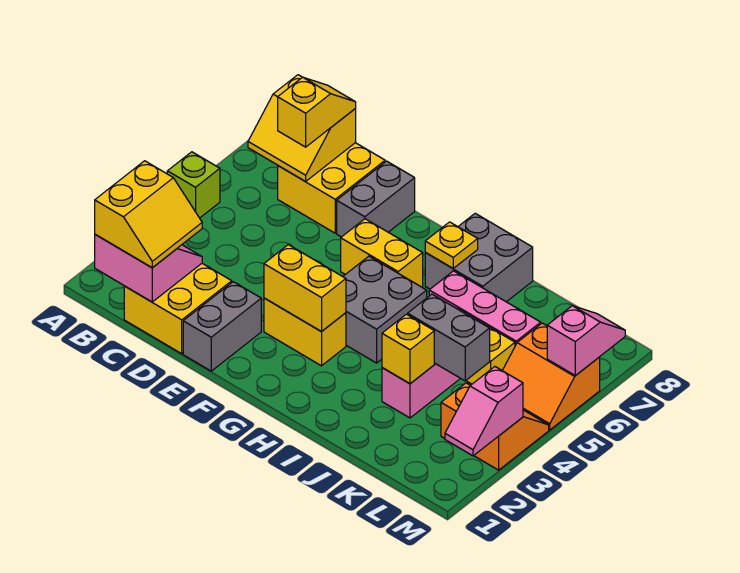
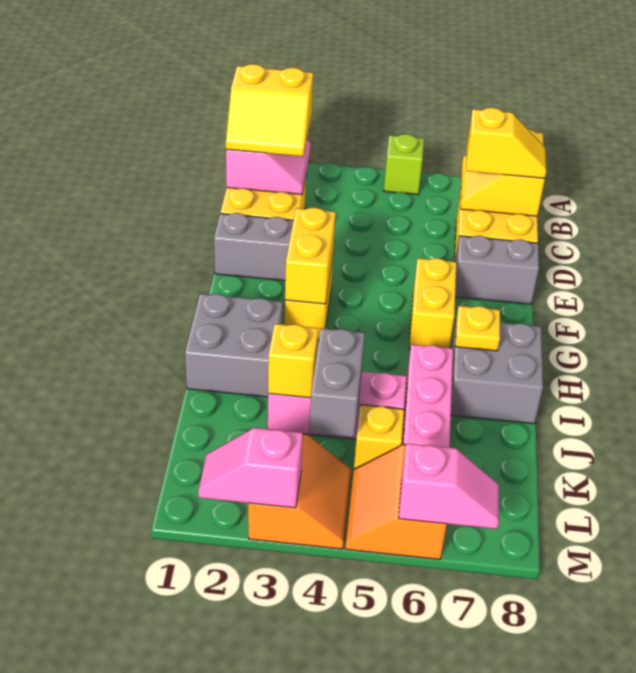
grey brick G4:H5 level 1 -> grey brick H1:I2 level 1

